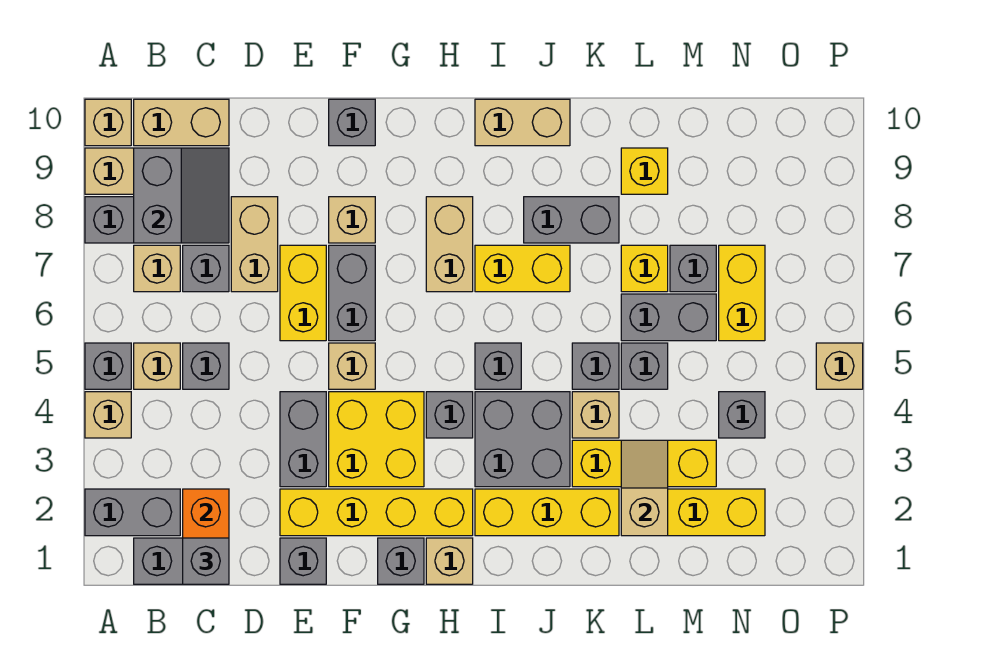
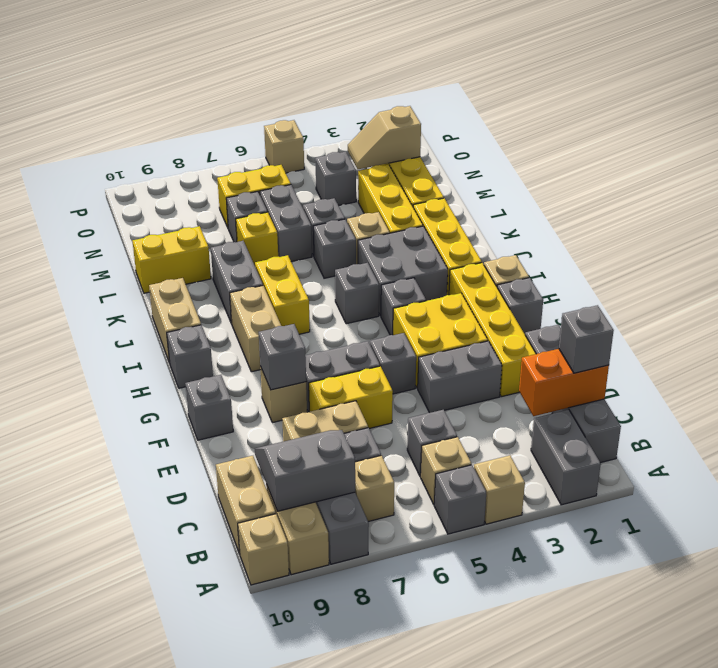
tan brick F5 level 1 -> grey brick F5 level 1
none -> grey brick F8 level 2
tan brick H7:H8 level 1 -> tan brick H8:I8 level 1
none -> grey brick H10 level 1
tan slope L2:L3 level 2 top 2 -> tan slope N2:N3 level 2 top 2
yellow brick L9 level 1 -> yellow brick L9:L10 level 1

